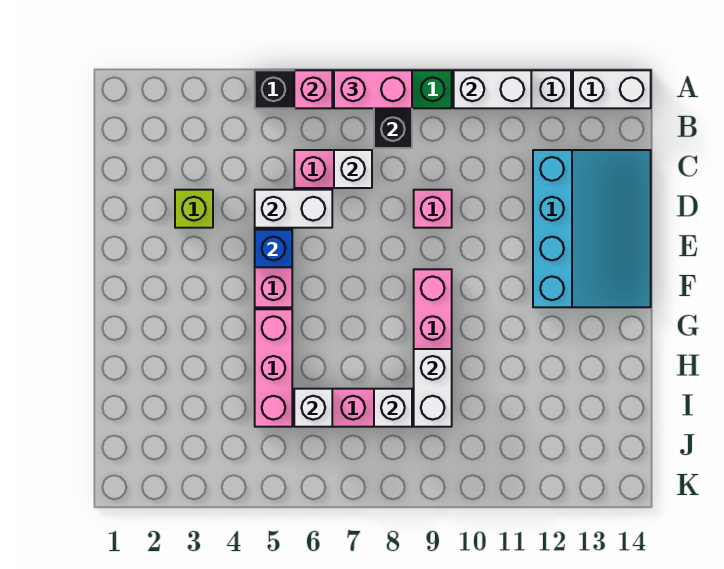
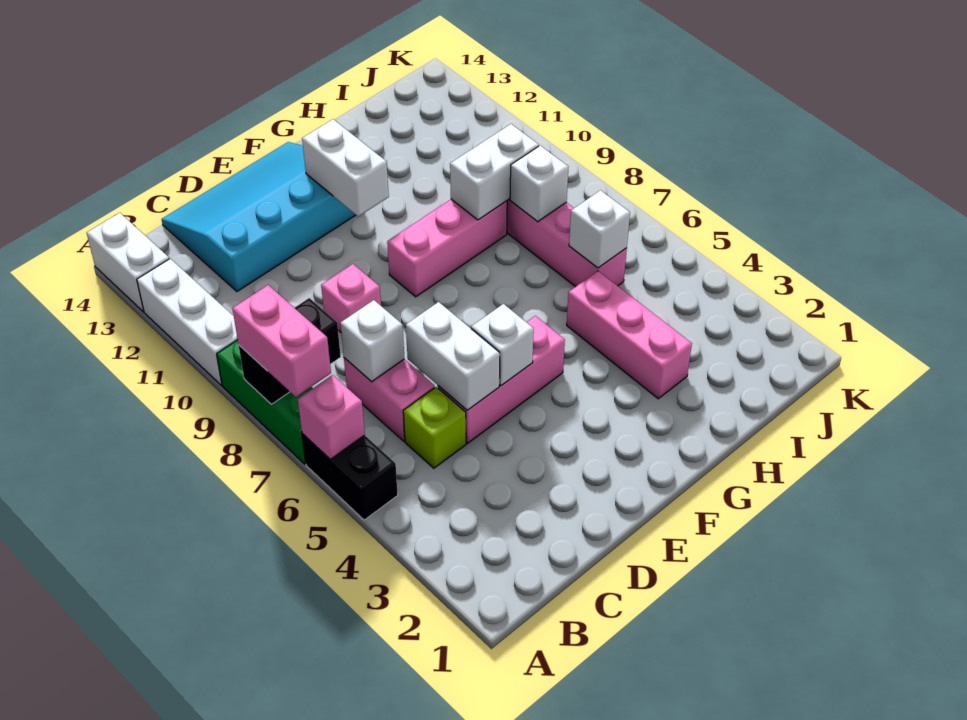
white brick A10:A11 level 2 -> white brick F11:F12 level 2
lime brick D3 level 1 -> lime brick C5 level 1
blue brick E5 level 2 -> white brick E5 level 2
pink brick G5:I5 level 1 -> pink brick H3:H5 level 1

